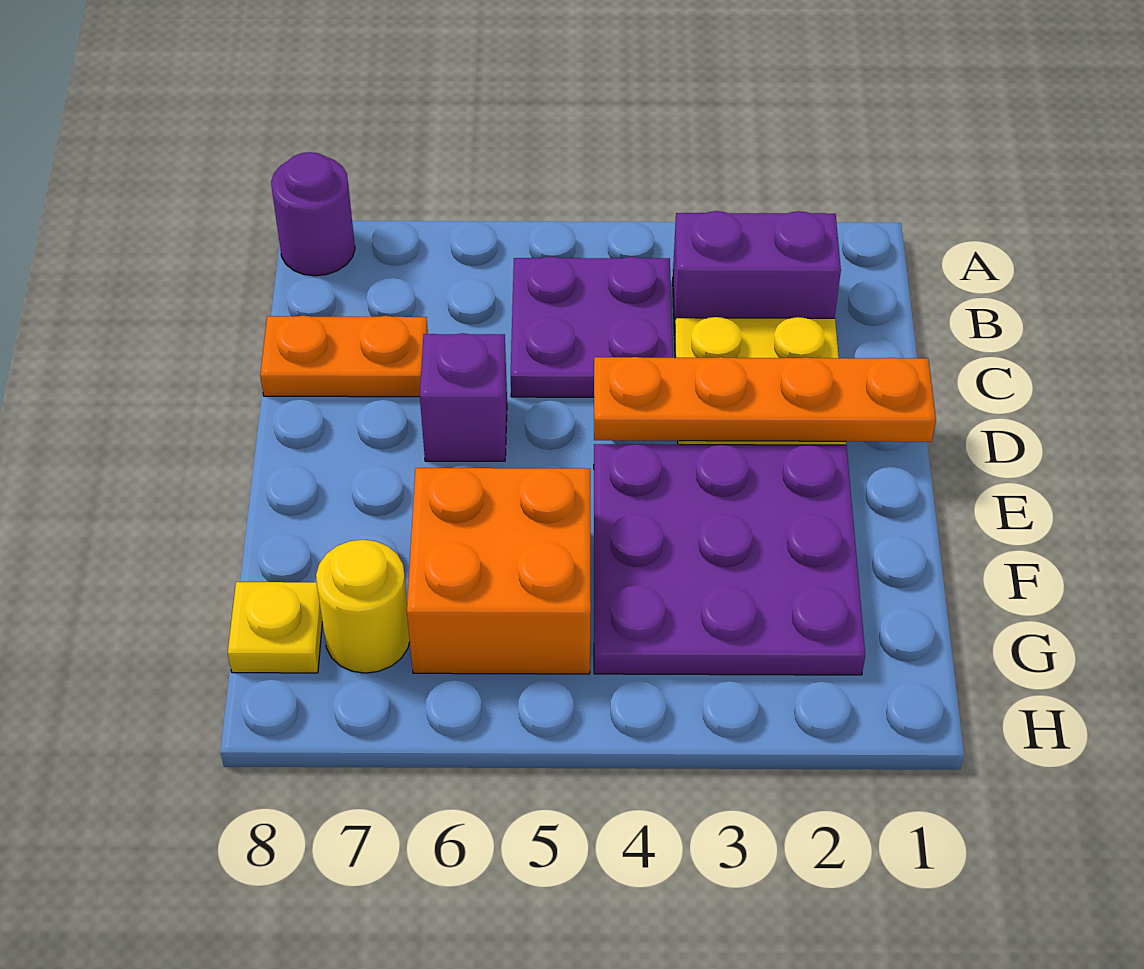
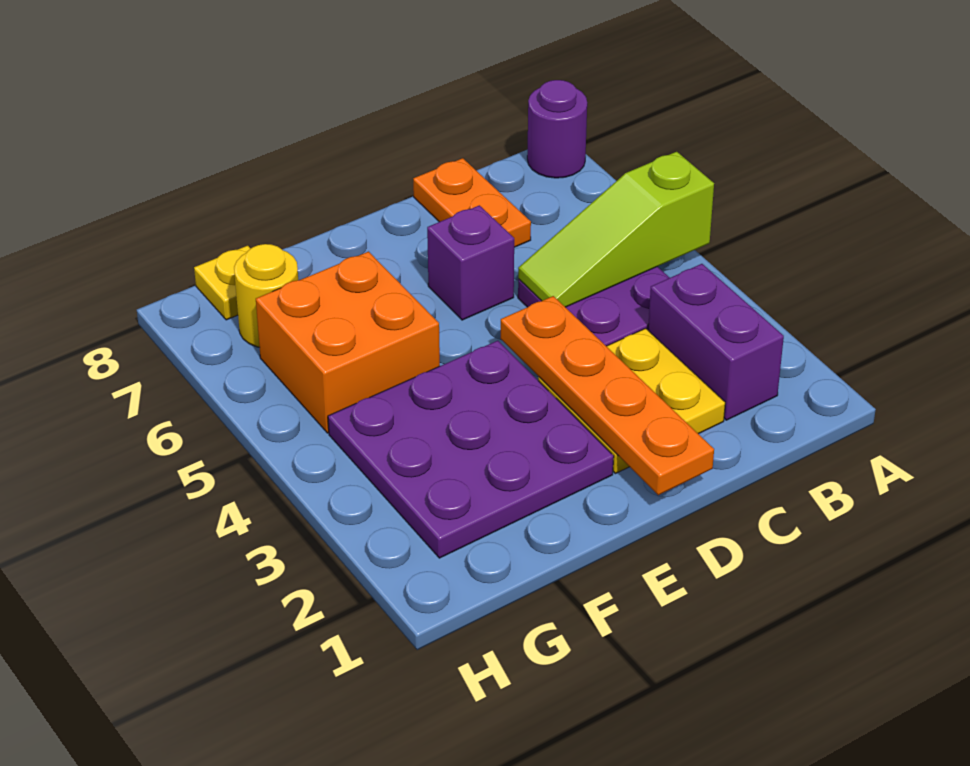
none -> lime slope A5:C5 level 2 top A

